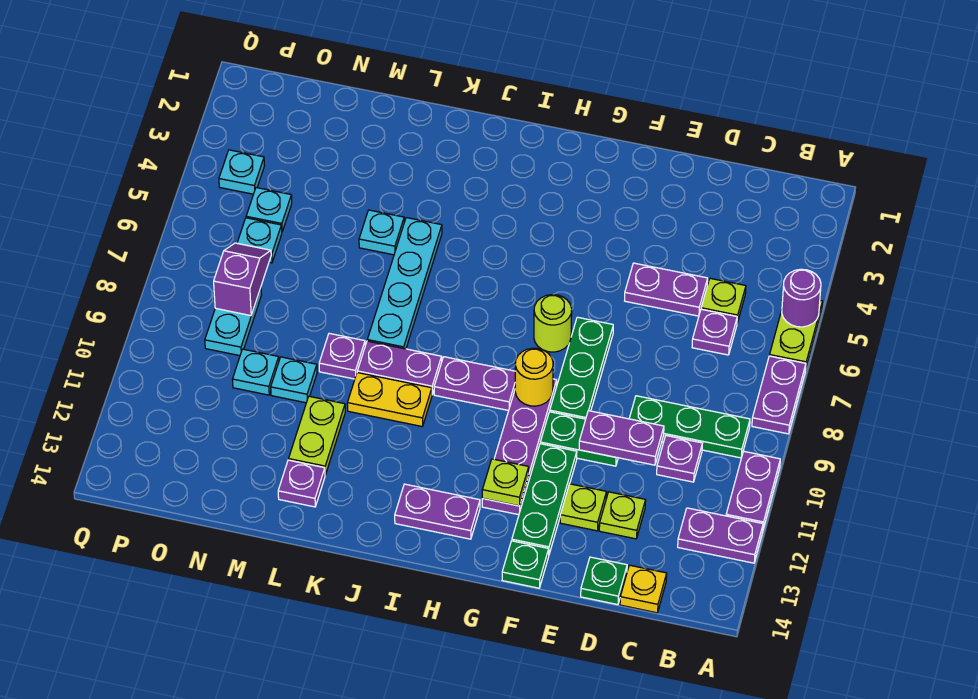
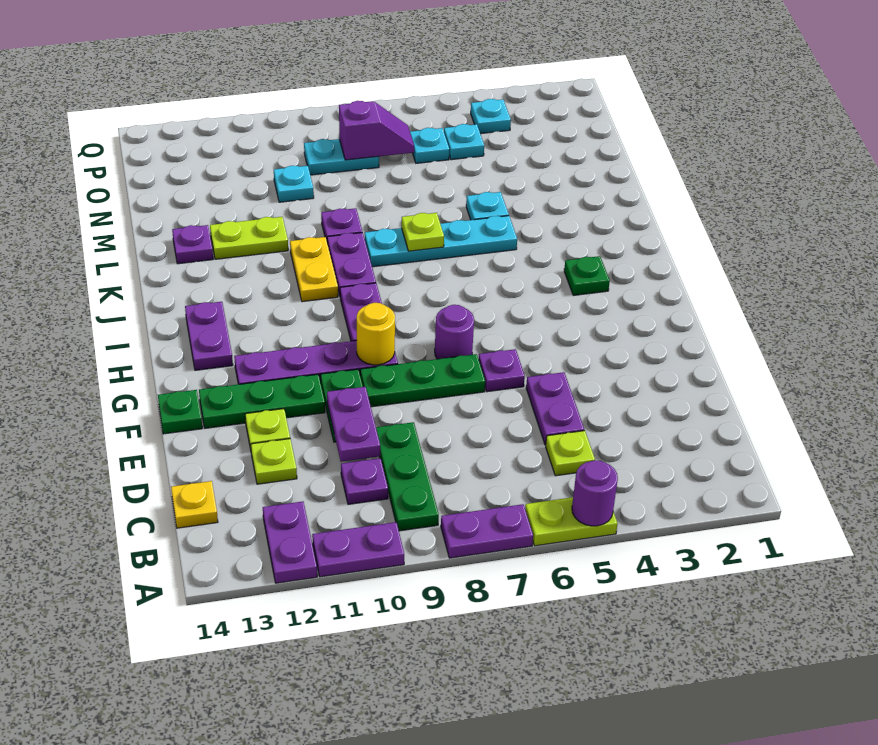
purple plate C6 level 1 -> purple plate F6 level 1
green plate D14 level 1 -> green plate I3 level 1
lime round brick G7 level 1 -> purple round brick G7 level 1
lime plate G12 level 2 -> lime plate K7 level 2
cyan plate M10 level 1 -> none

